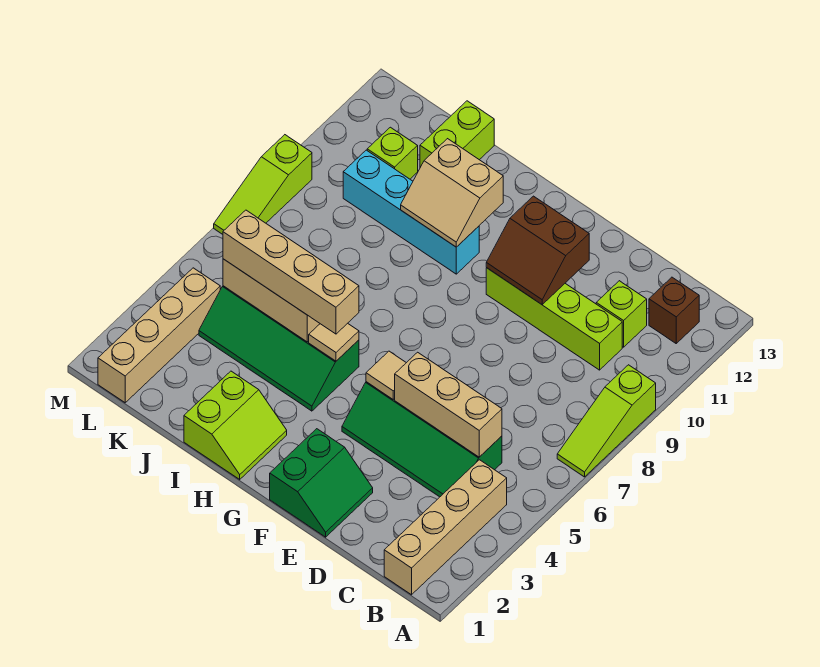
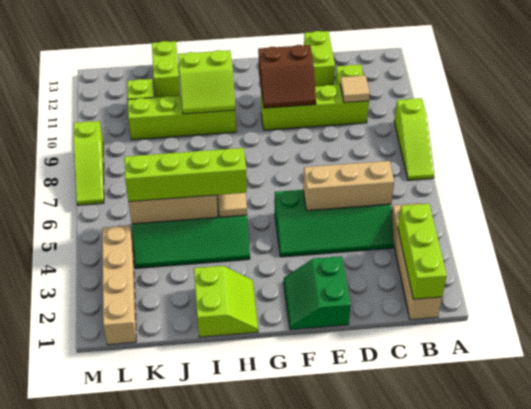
none -> lime brick B1:B3 level 2
brown brick B12 level 1 -> none
none -> lime brick D12:D13 level 1
green slope E1:F2 level 1 top F -> green slope E1:F2 level 1 top E
tan tile F5 level 2 -> tan tile C10 level 2
tan brick H5:K5 level 3 -> lime brick H5:K5 level 3
cyan brick H10:K10 level 1 -> lime brick H10:K10 level 1
tan slope H10:I11 level 2 top 11 -> lime slope H10:I11 level 2 top 11

